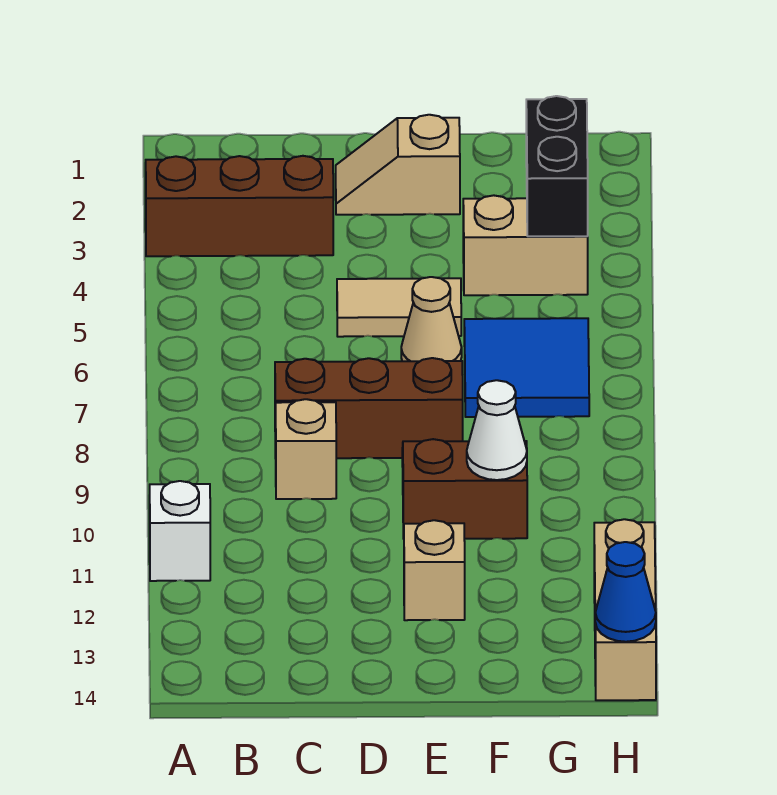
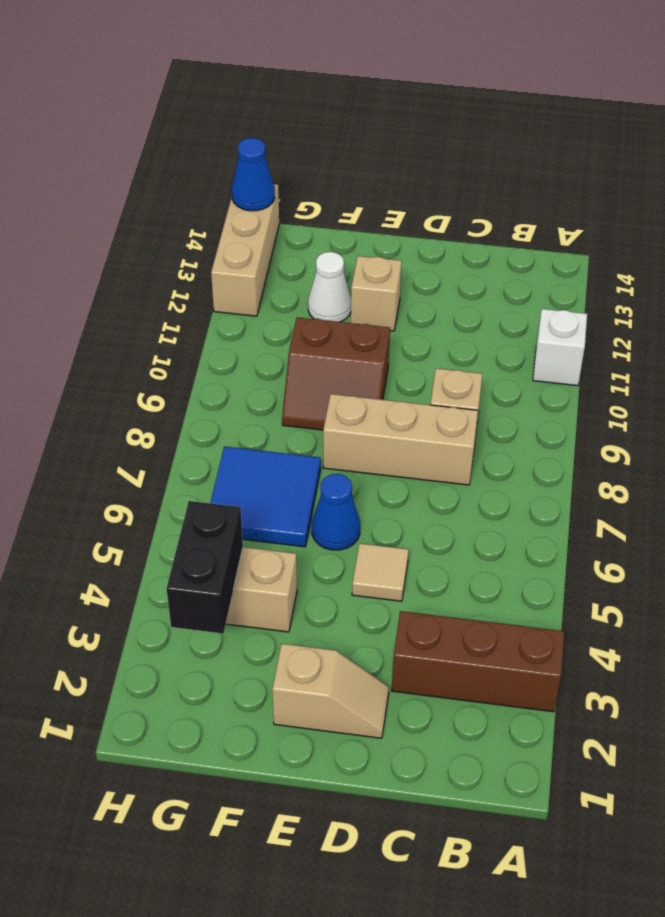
brown brick C8:E8 level 1 -> tan brick C8:E8 level 1
tan tile D5:E5 level 1 -> tan tile D5 level 1
tan cone E6 level 1 -> blue cone E6 level 1
white cone F10 level 2 -> white cone F12 level 1

